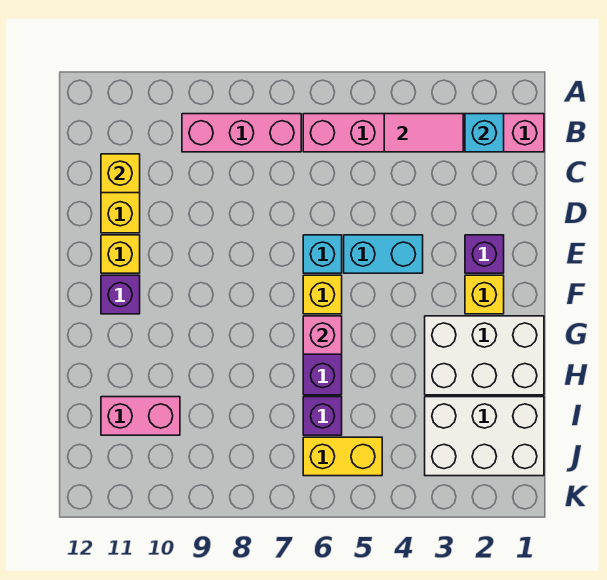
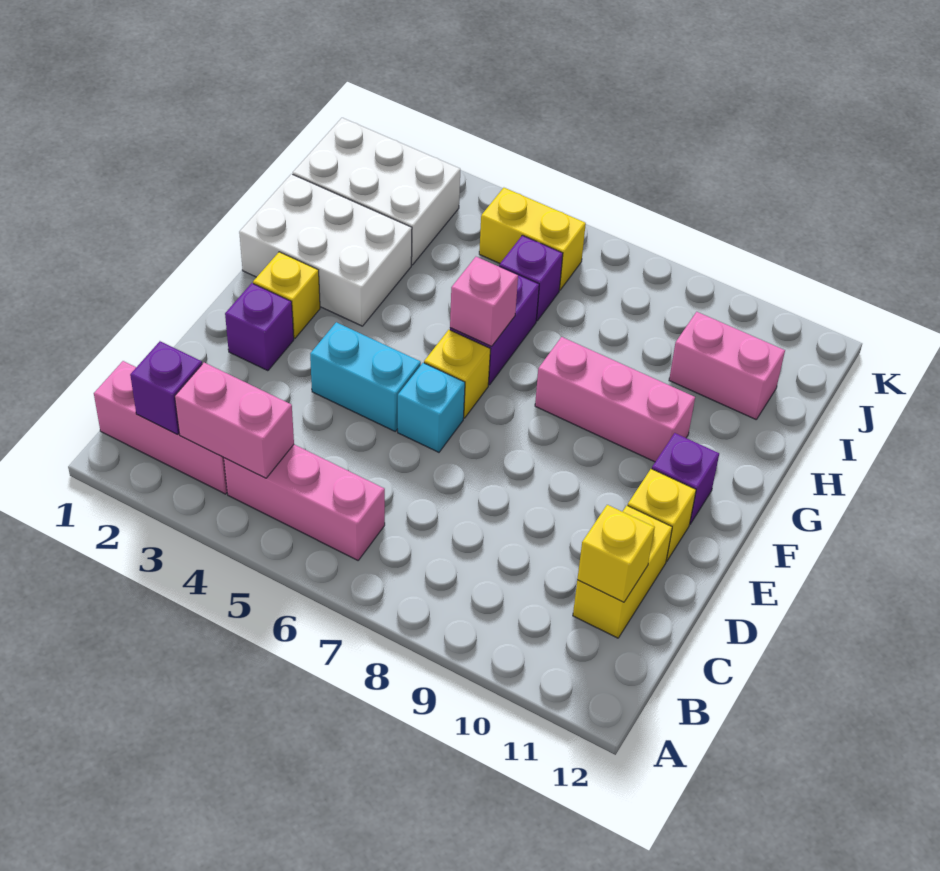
cyan brick B2 level 2 -> purple brick B2 level 2
pink tile B3:B4 level 2 -> pink brick B3:B4 level 2
pink brick B7:B9 level 1 -> pink brick G8:G10 level 1

